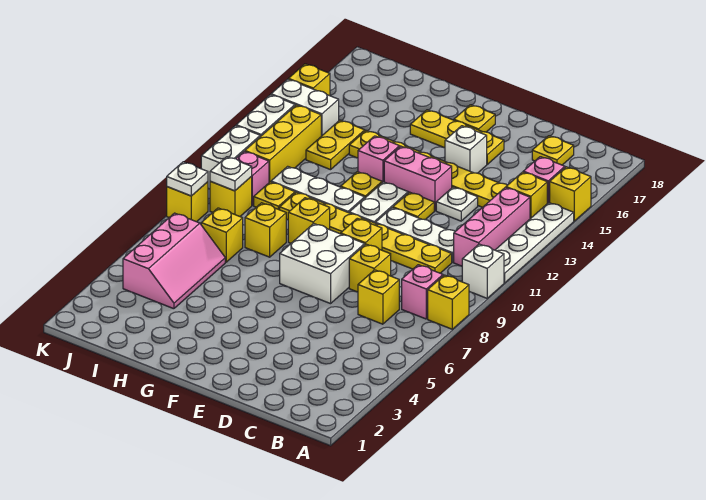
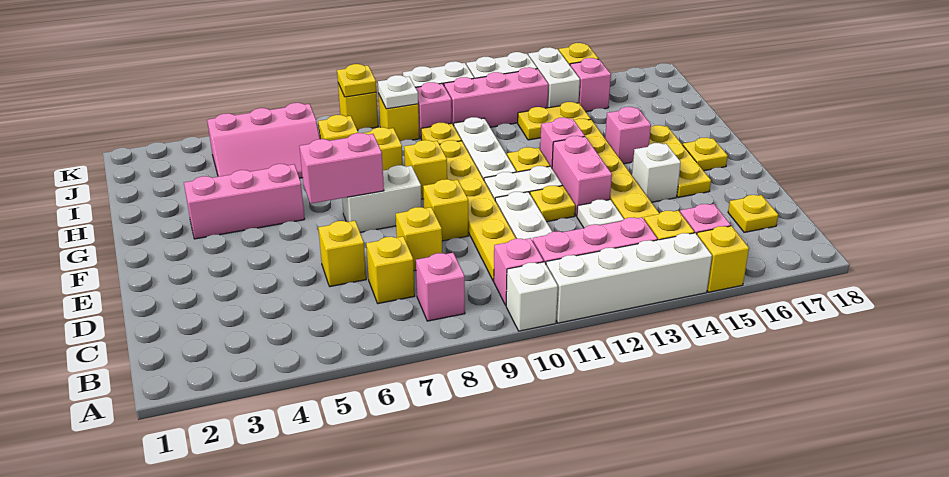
yellow brick A8 level 1 -> yellow brick D6 level 1
white plate A11:A14 level 1 -> white brick A11:A14 level 1
none -> pink brick B10 level 1
white brick E7:F8 level 1 -> white brick F7:F8 level 1
none -> pink brick F6:F7 level 2
none -> pink brick G3:G5 level 1
none -> pink brick G15 level 1
yellow brick J11:J13 level 1 -> pink brick J11:J13 level 1
none -> pink brick J15 level 1
white plate K8 level 2 -> yellow plate K8 level 2

